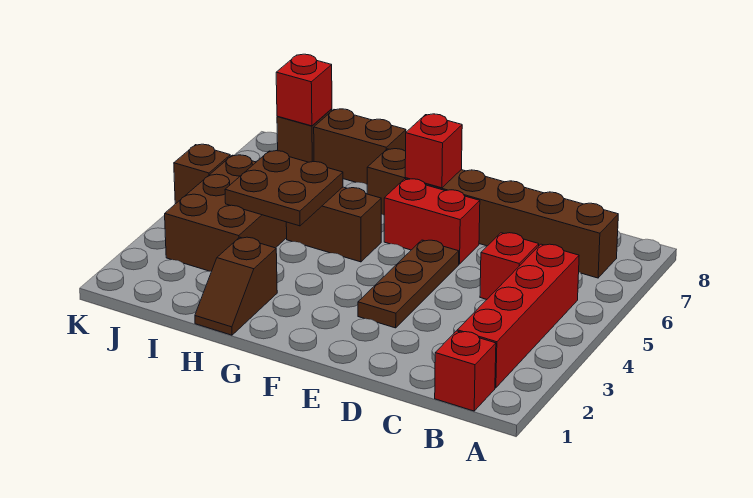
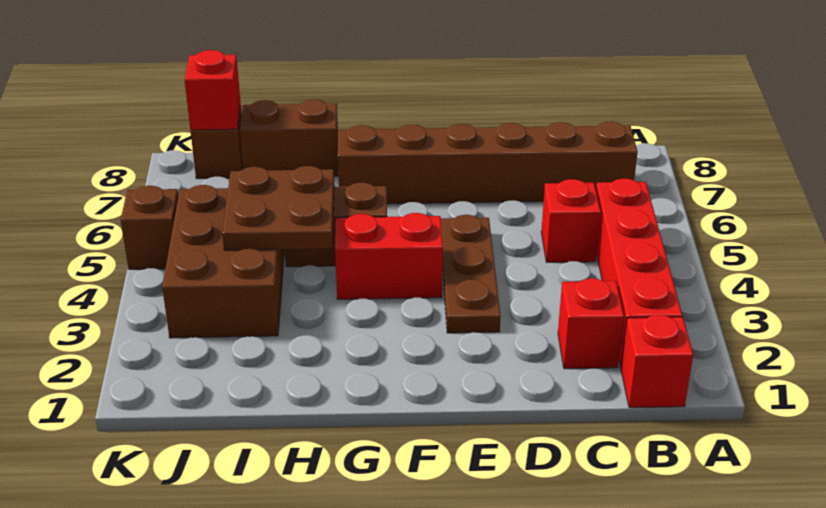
red brick E6:F6 level 1 -> red brick F4:G4 level 1
red brick F7 level 2 -> red brick C2 level 1
brown slope H1:H2 level 1 top 2 -> none

